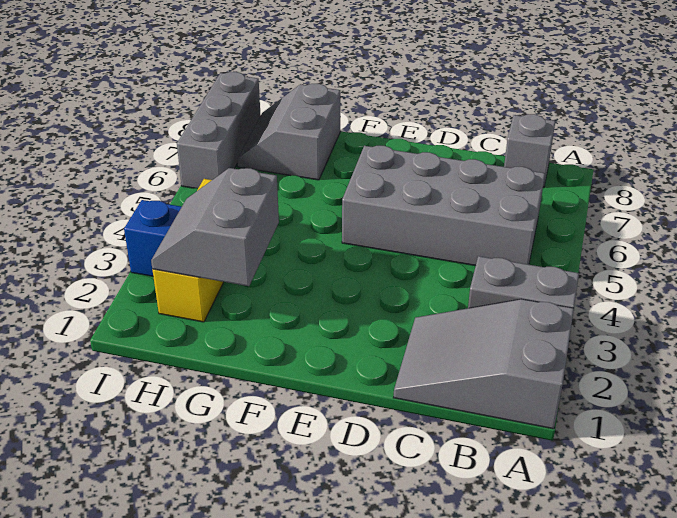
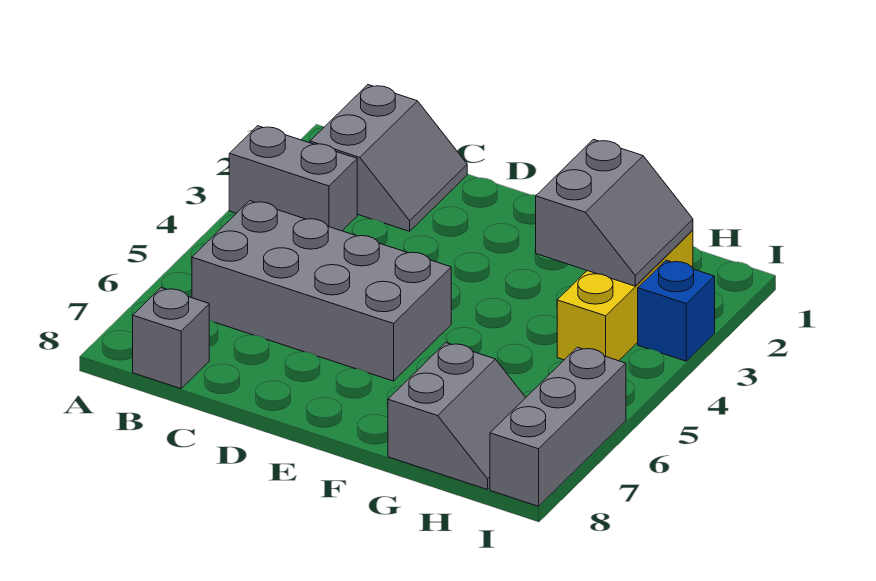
grey slope A1:C2 level 1 top A -> grey slope B1:C2 level 1 top B

